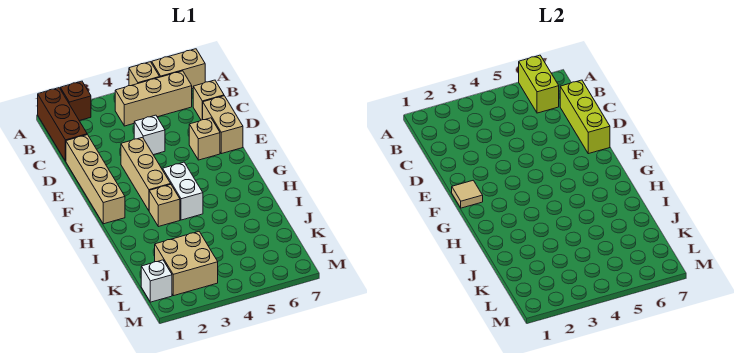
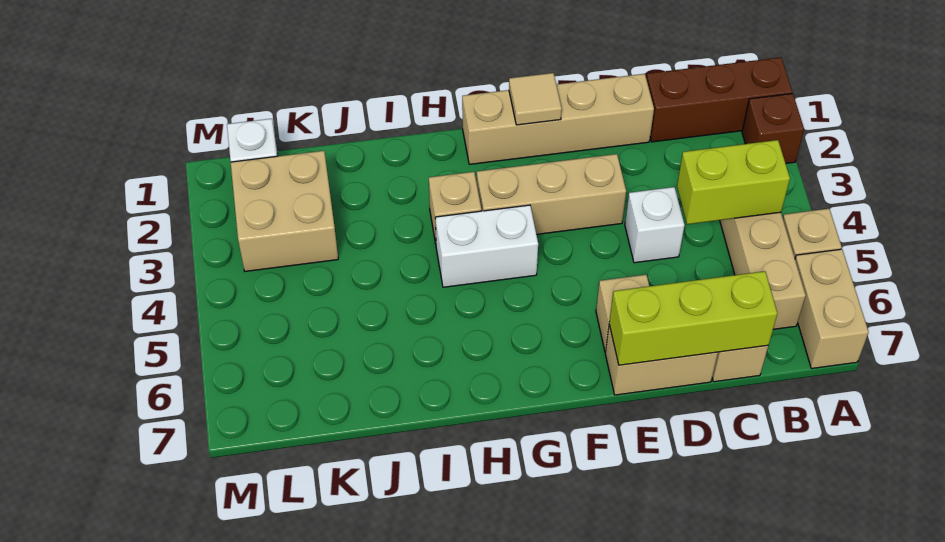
lime brick A6:B6 level 2 -> lime brick B4:C4 level 2

